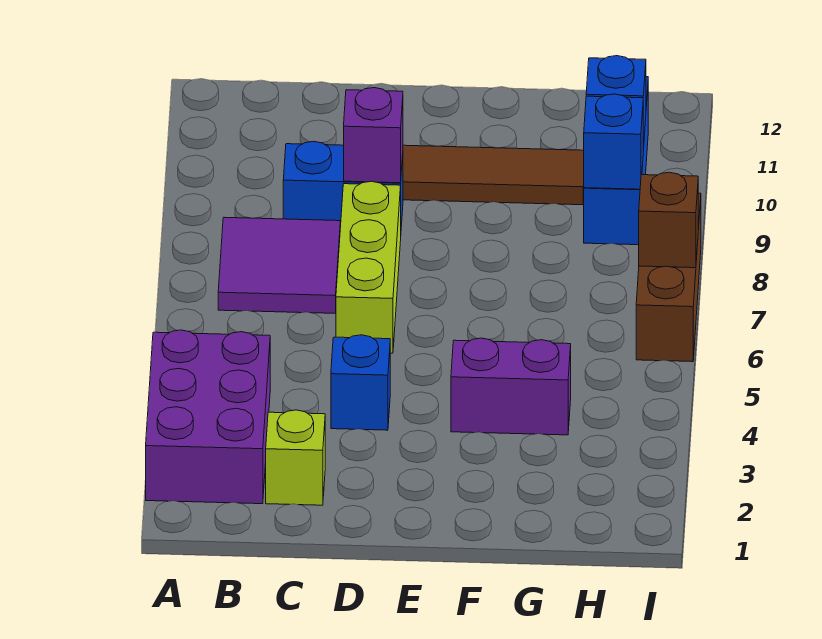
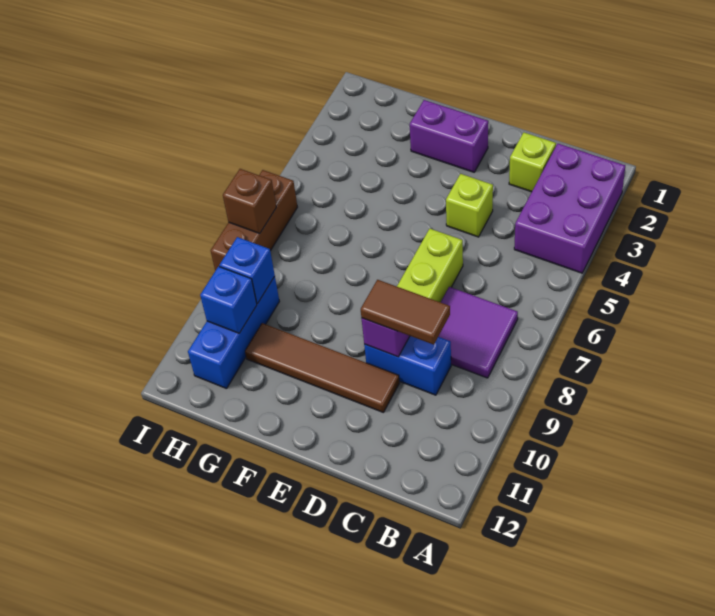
none -> brown tile C9:D9 level 3
blue brick D4 level 1 -> lime brick D4 level 1
purple brick F4:G4 level 1 -> purple brick E2:F2 level 1

